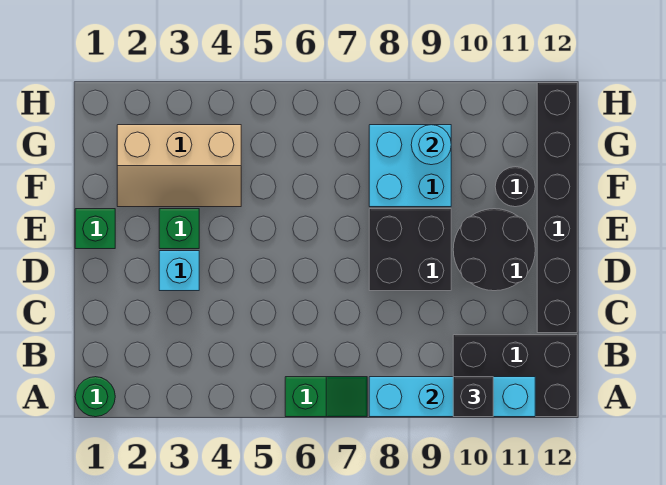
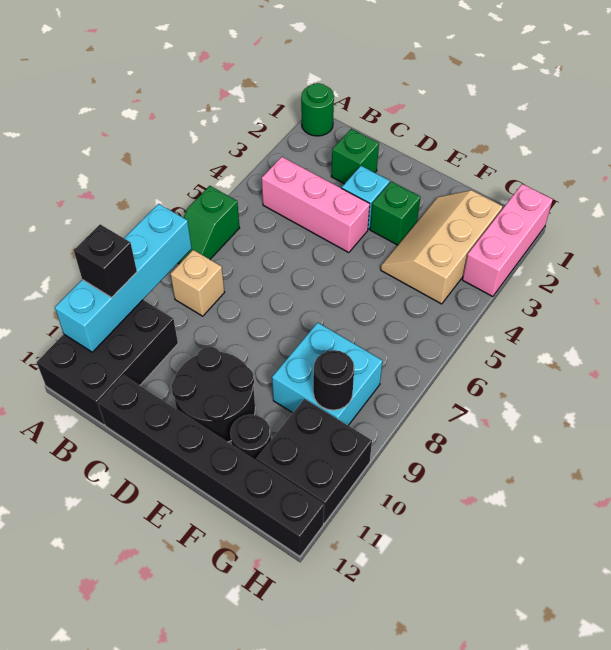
none -> pink brick B4:D4 level 1
none -> tan brick B8 level 1
black brick D8:E9 level 1 -> black brick G10:H11 level 1
green brick E1 level 1 -> green brick C2 level 1
cyan round brick G9 level 2 -> black round brick G9 level 2
none -> pink brick H1:H3 level 1

